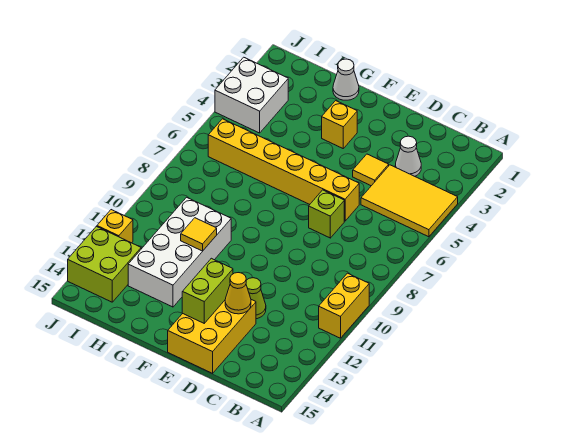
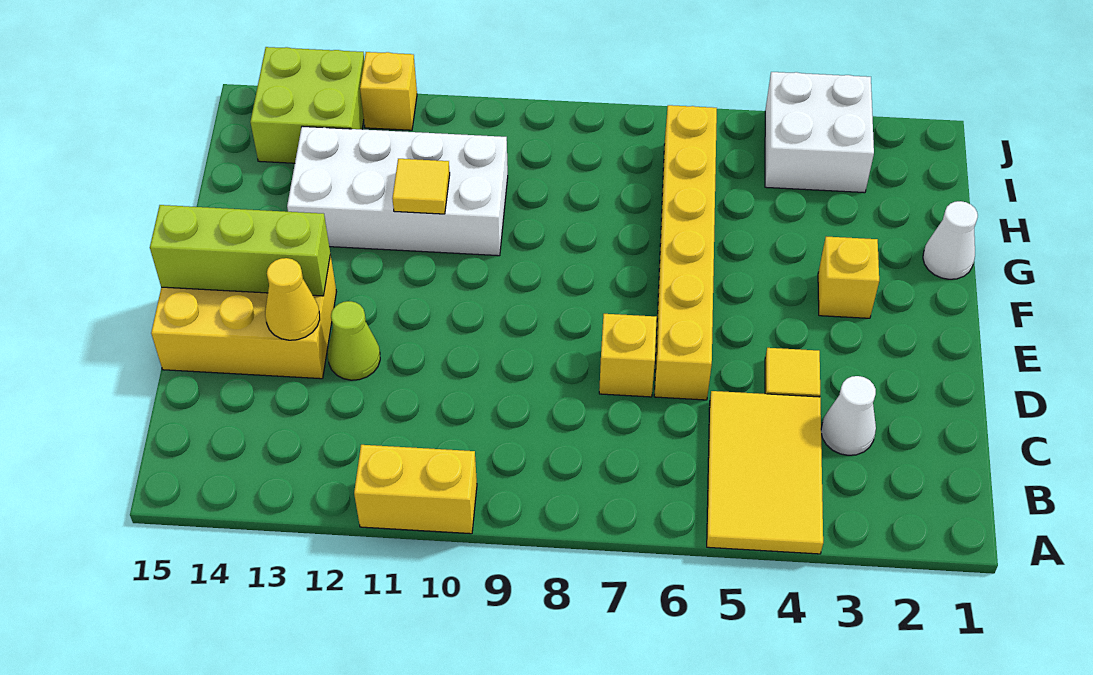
lime brick D7 level 1 -> yellow brick D7 level 1
lime brick E13:E14 level 2 -> lime brick E13:E15 level 2

